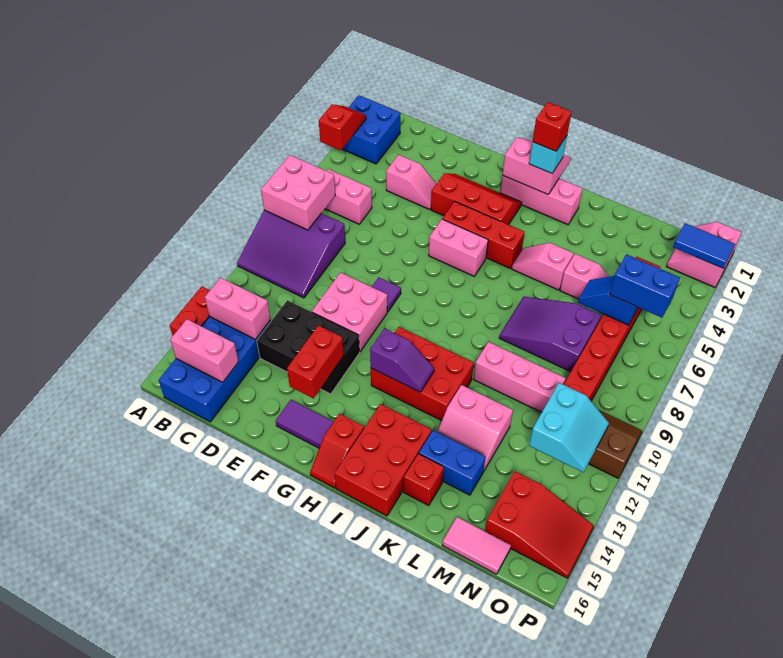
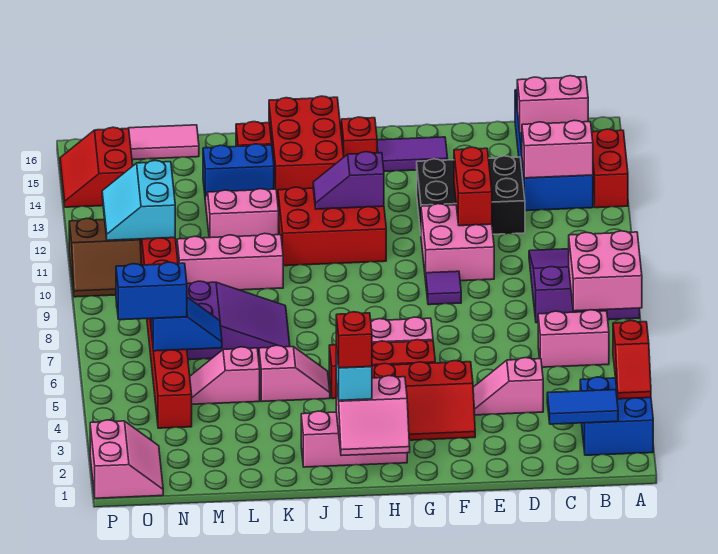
red brick F13:F14 level 2 -> red brick E11:E12 level 2
red slope N14:P15 level 1 top N -> red slope O14:P15 level 1 top O
blue tile O2:P2 level 2 -> blue tile B2:C2 level 2

